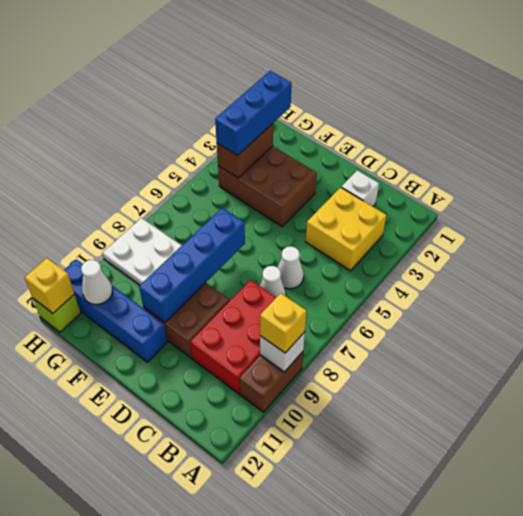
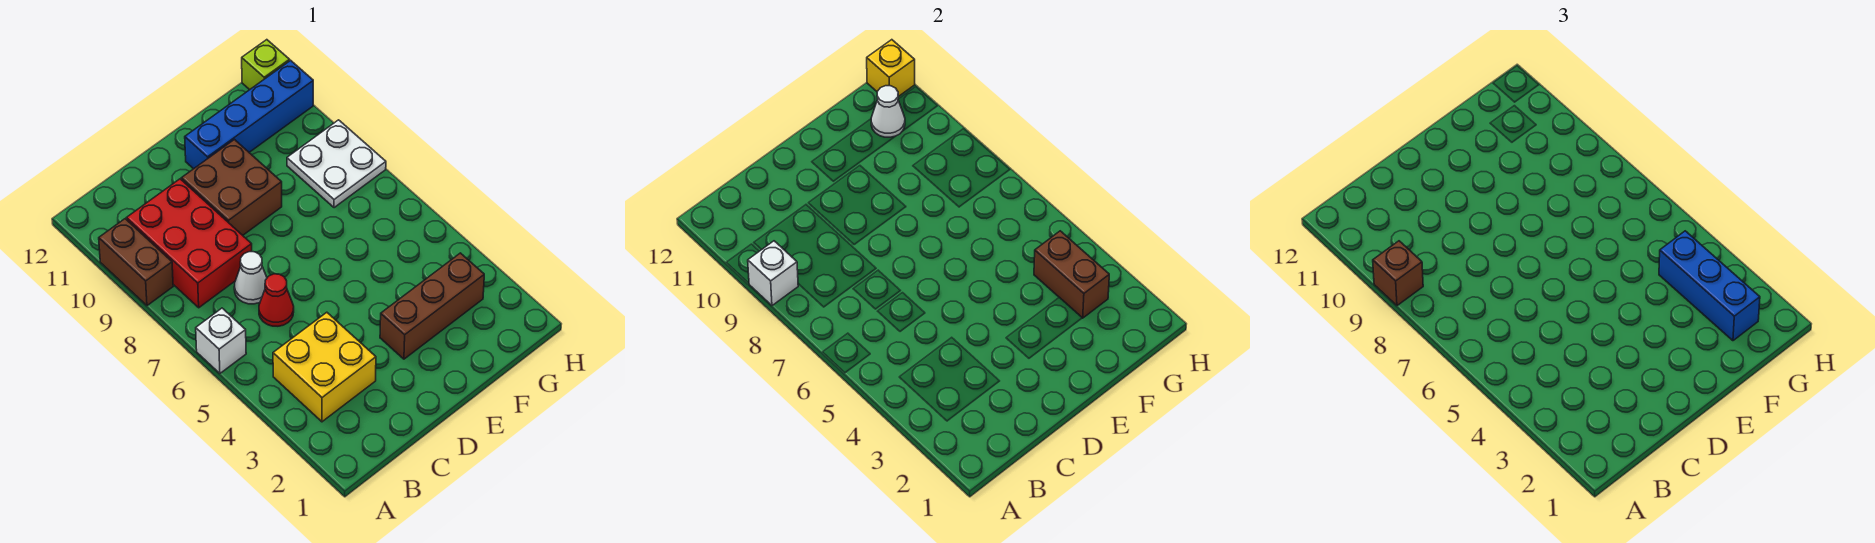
yellow brick A9 level 3 -> brown brick A9 level 3
white brick C2 level 1 -> white brick A6 level 1
white cone C6 level 1 -> red cone C6 level 1
brown brick E3:G4 level 1 -> brown brick E3:G3 level 1
blue brick E7:E10 level 2 -> none

